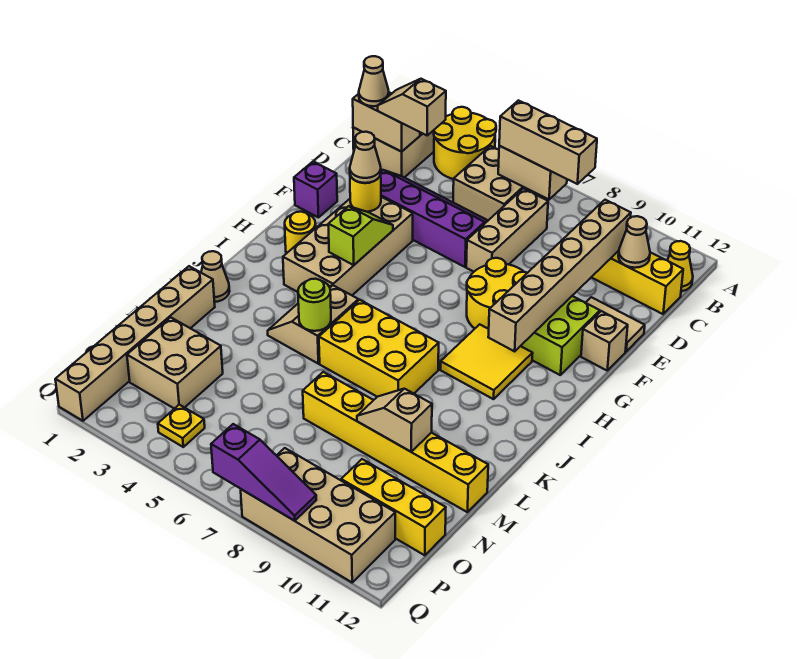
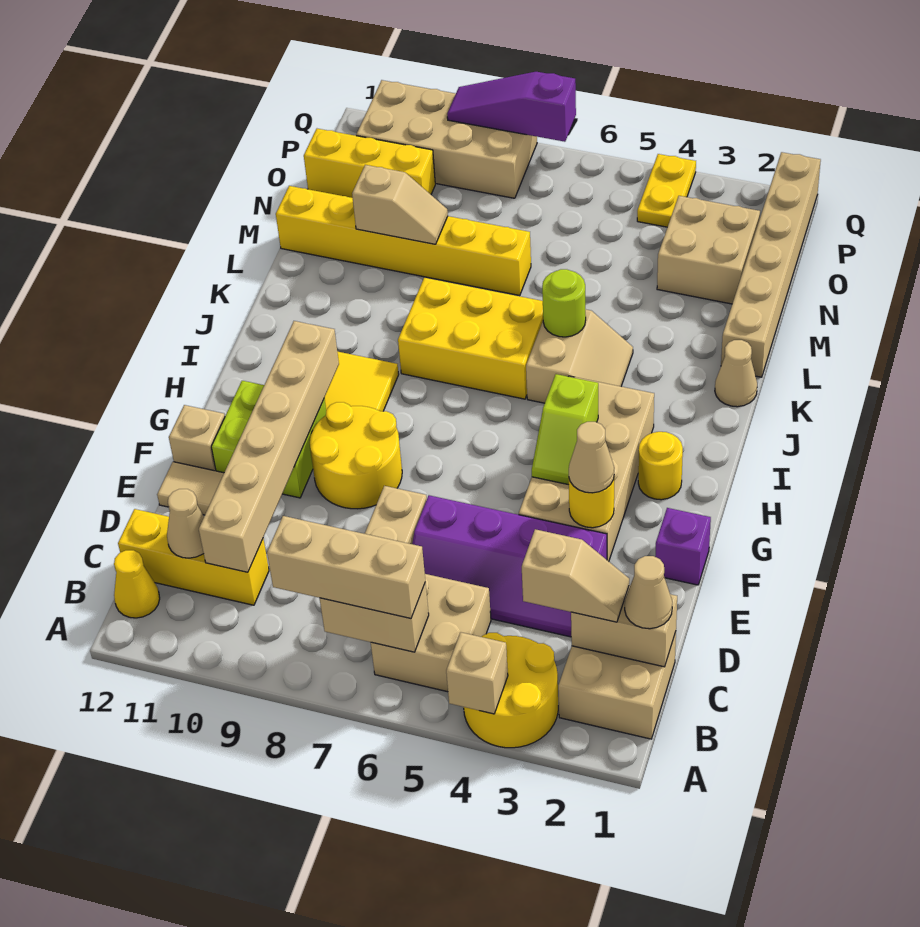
none -> tan brick A4 level 2
yellow plate P4 level 1 -> yellow plate P4:Q4 level 1

